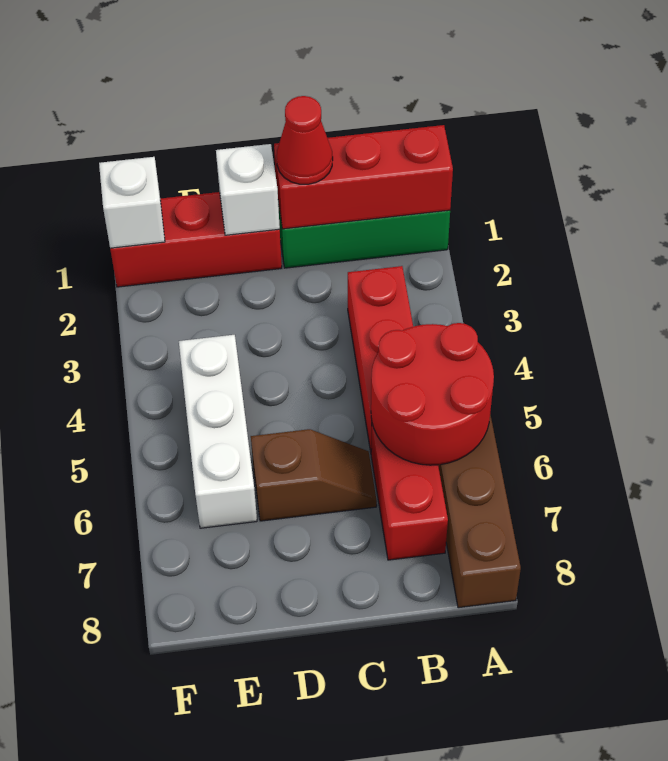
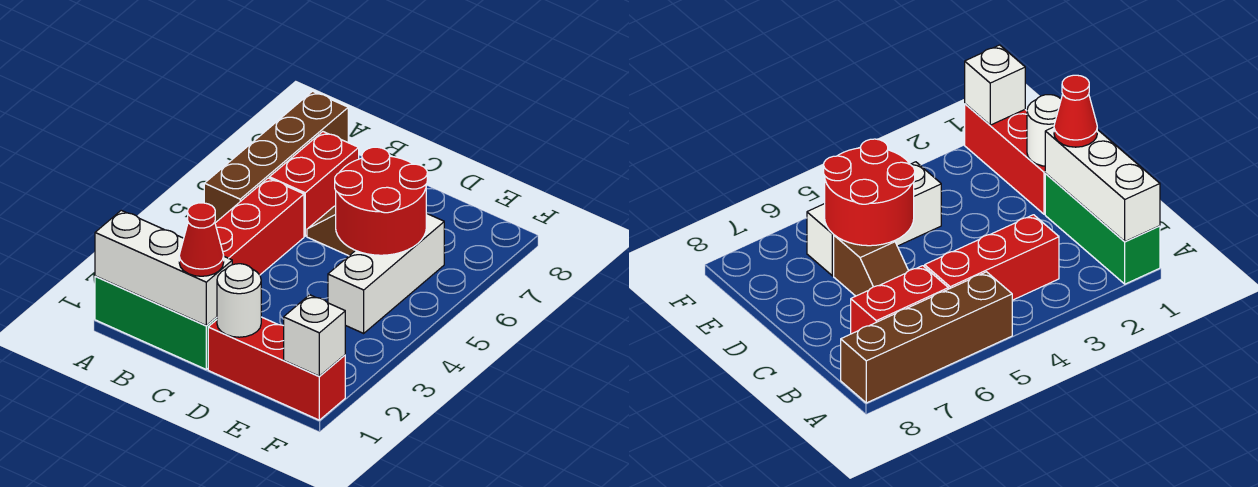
red brick A1:C1 level 2 -> white brick A1:C1 level 2
red round brick A5:B6 level 2 -> red round brick D5:E6 level 2
white brick D1 level 2 -> white round brick D1 level 2

